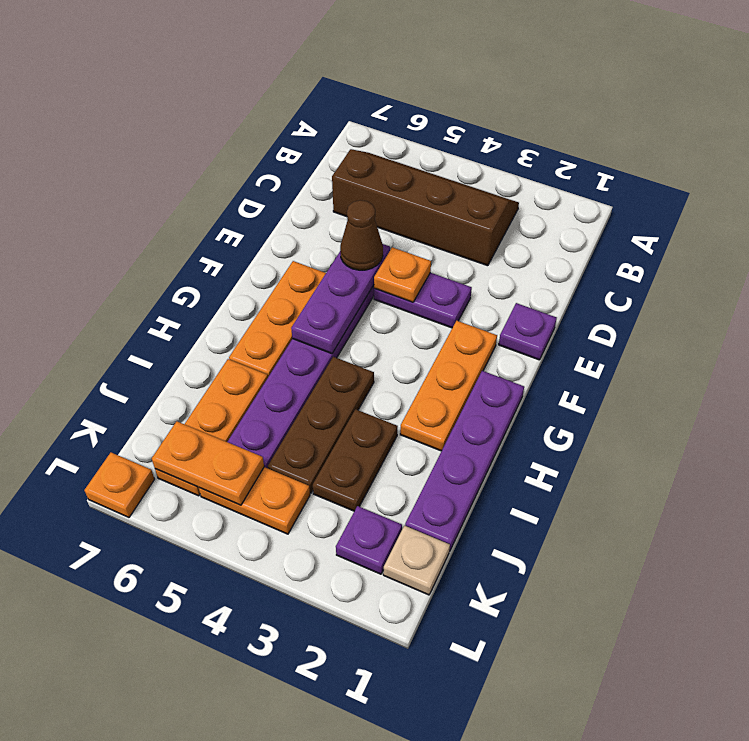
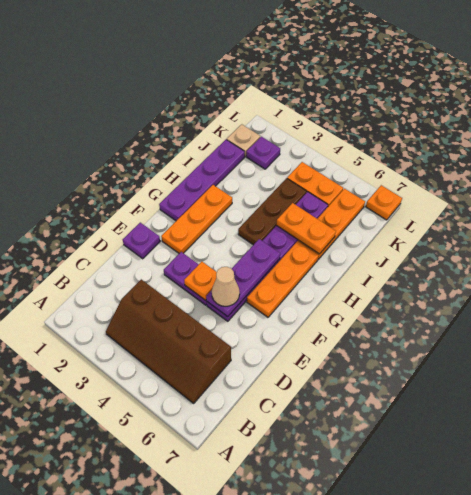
brown cone E5 level 3 -> tan cone E5 level 3
brown plate I3:J3 level 1 -> none
orange plate K5:K6 level 2 -> orange plate I5:I6 level 2

